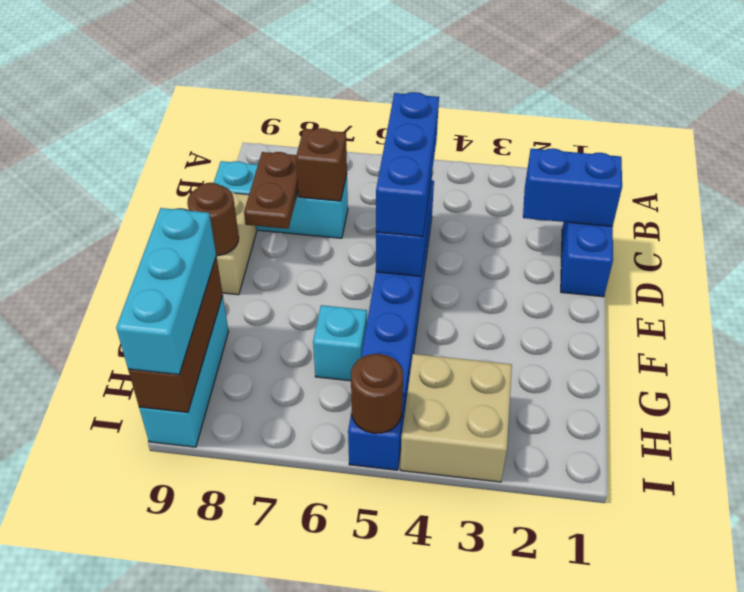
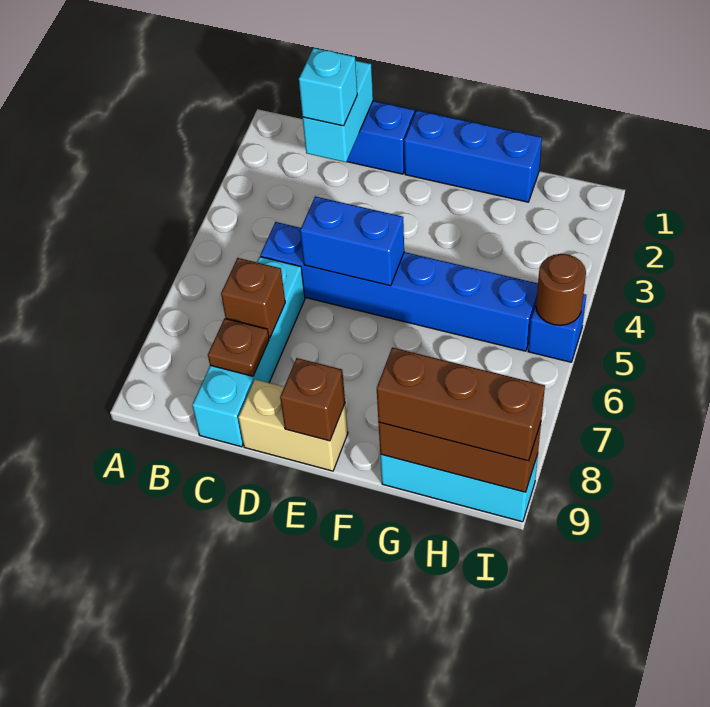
blue brick C1:C2 level 2 -> cyan brick C1:C2 level 2
blue brick C5:E5 level 3 -> blue brick E1:G1 level 1
cyan brick C7:C9 level 1 -> cyan brick C6:C9 level 1
brown plate C8:D8 level 2 -> brown plate C8 level 2
brown round brick E9 level 2 -> brown brick E9 level 2
cyan brick G6 level 1 -> cyan brick C2 level 3
cyan brick G9:I9 level 3 -> brown brick G9:I9 level 3
tan brick H3:I4 level 1 -> none

